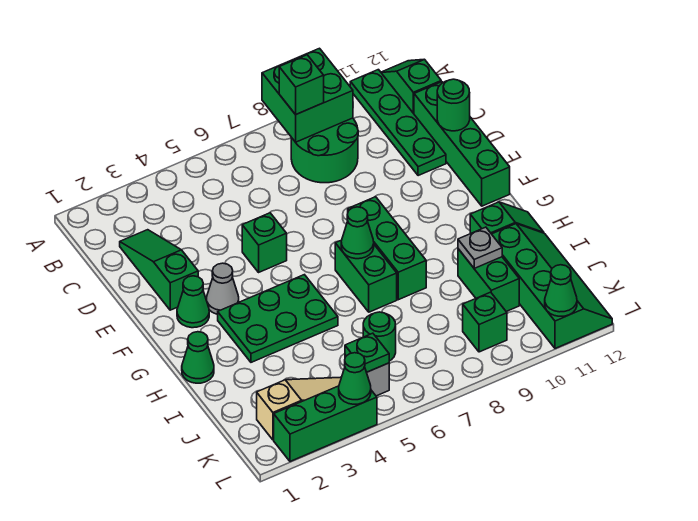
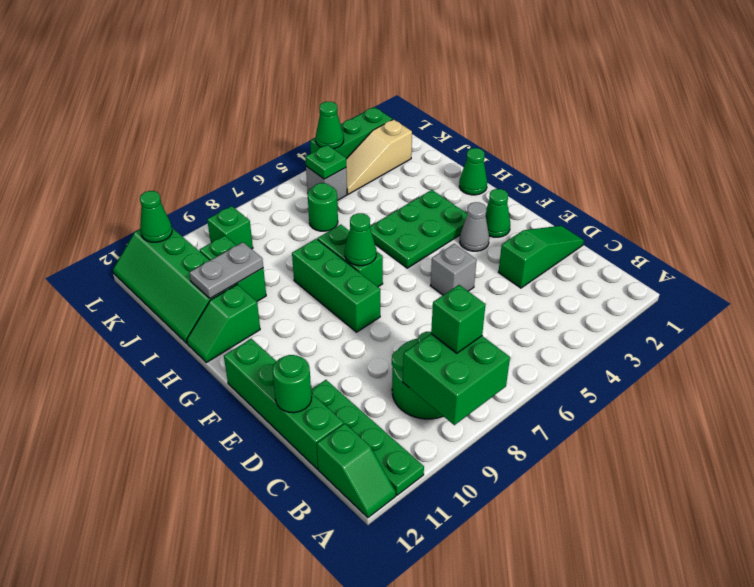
green slope C2:E2 level 1 top E -> green slope D1:D3 level 1 top 3
green brick E5 level 1 -> grey brick E5 level 1
grey plate I10 level 2 -> grey plate I10:I11 level 2

